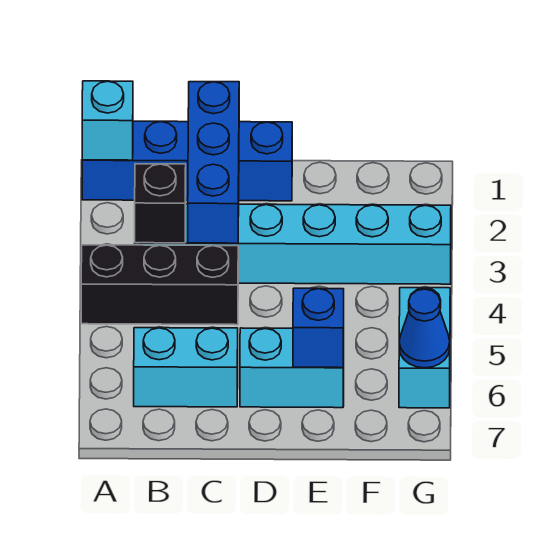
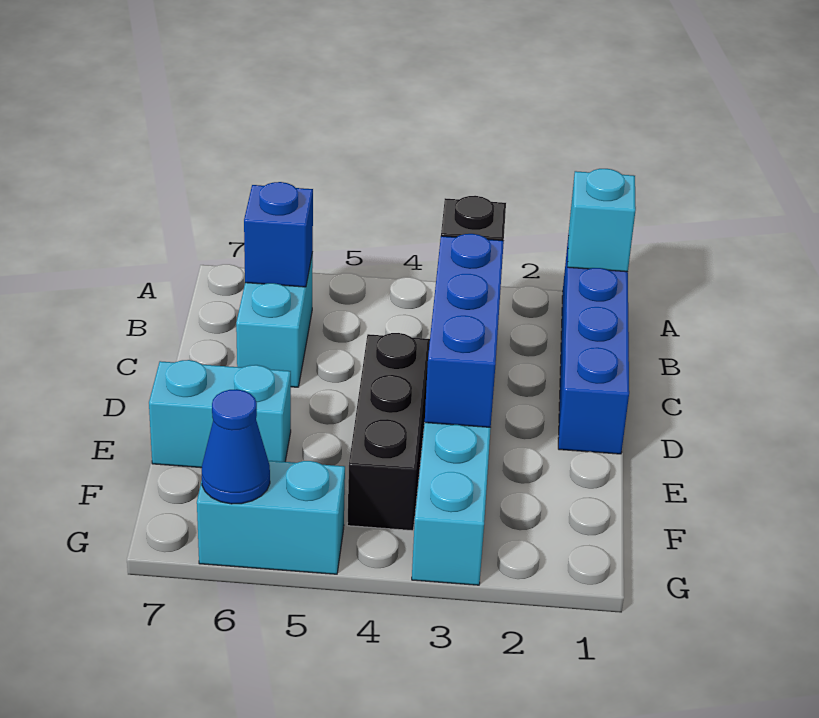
black brick A4:C4 level 1 -> black brick D4:F4 level 1
blue brick C1:C3 level 2 -> blue brick C3:E3 level 2
cyan brick D6:E6 level 1 -> cyan brick E6:E7 level 1
blue brick E6 level 2 -> blue brick B6 level 2

